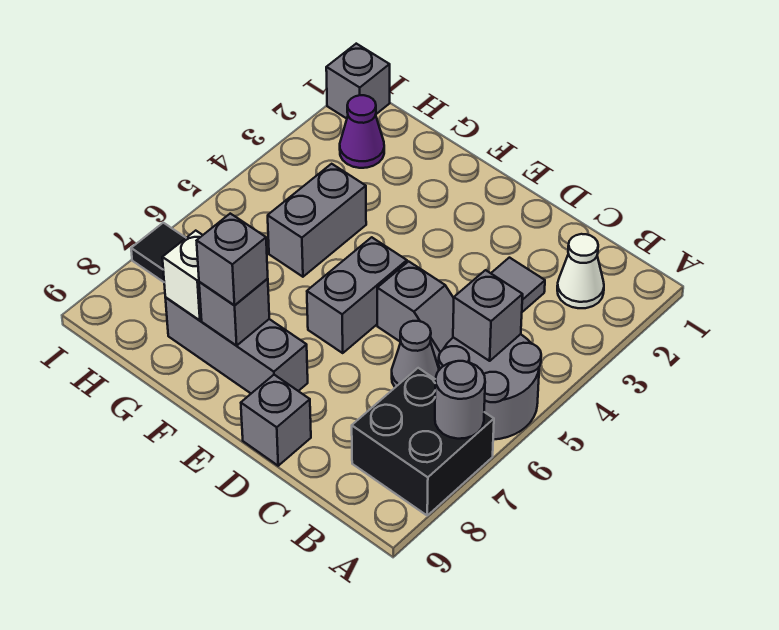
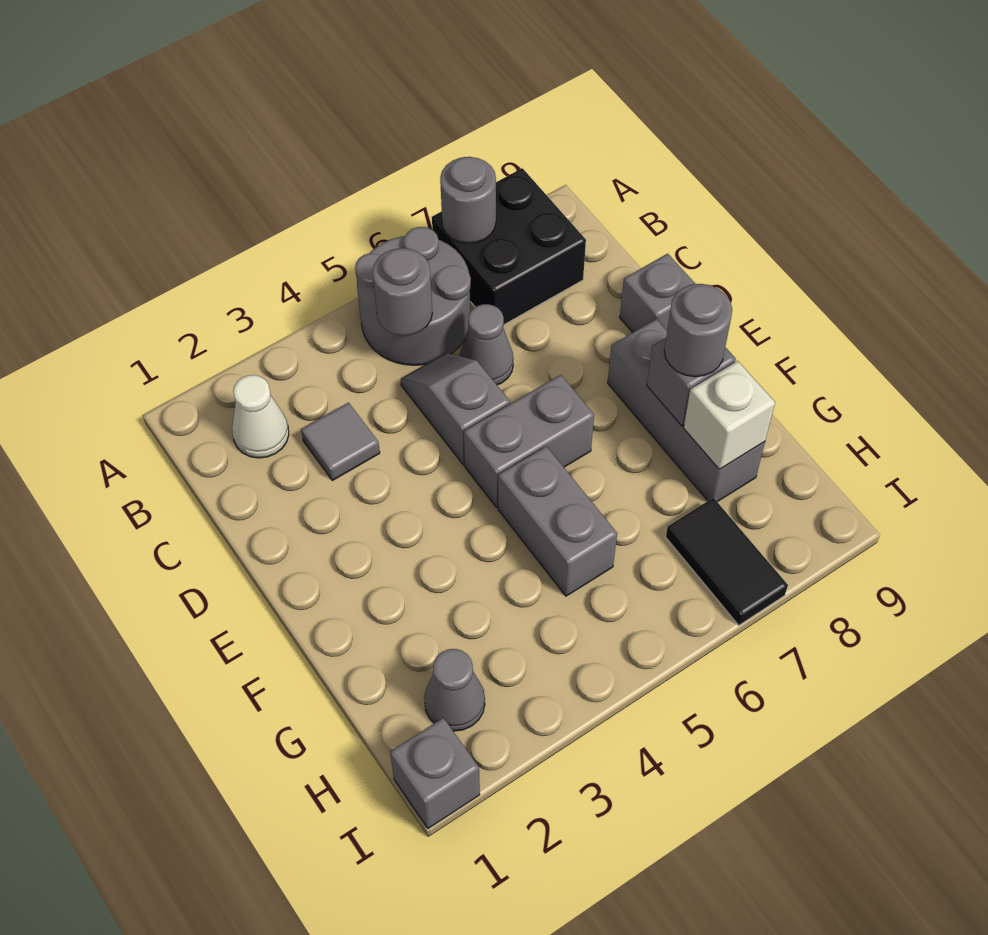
grey brick B5 level 2 -> grey round brick B5 level 2
grey brick F8 level 3 -> grey round brick F8 level 3
grey brick G4:G5 level 1 -> grey brick F5:G5 level 1
purple cone H2 level 1 -> grey cone H2 level 1

